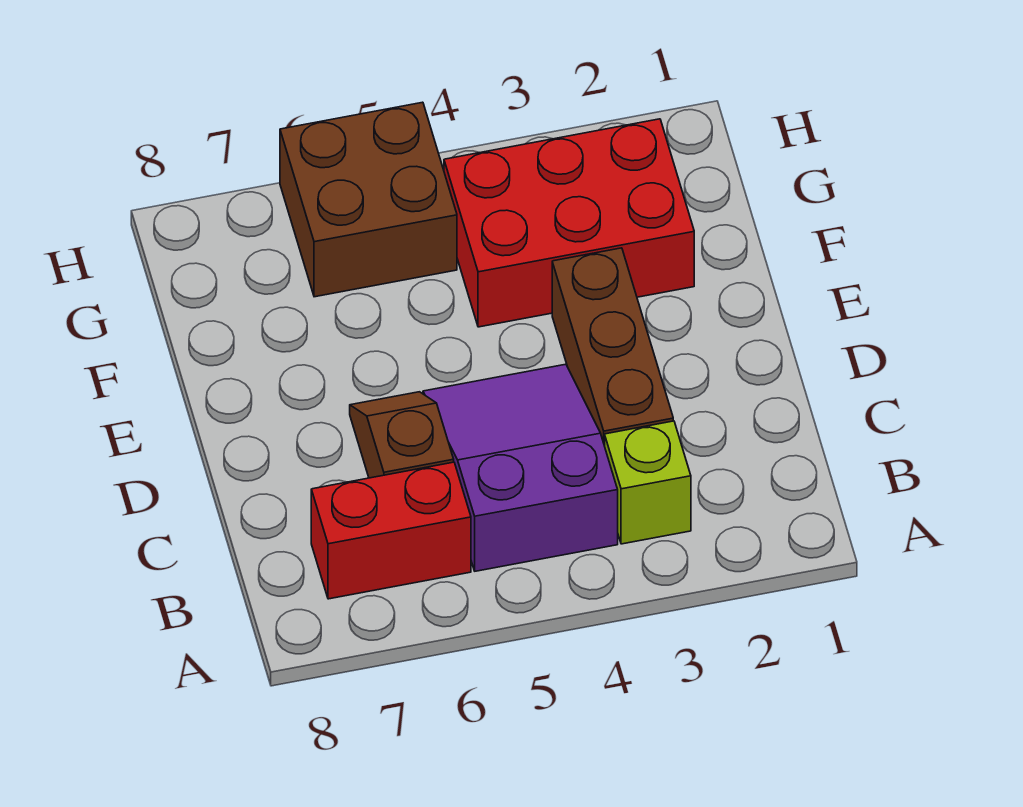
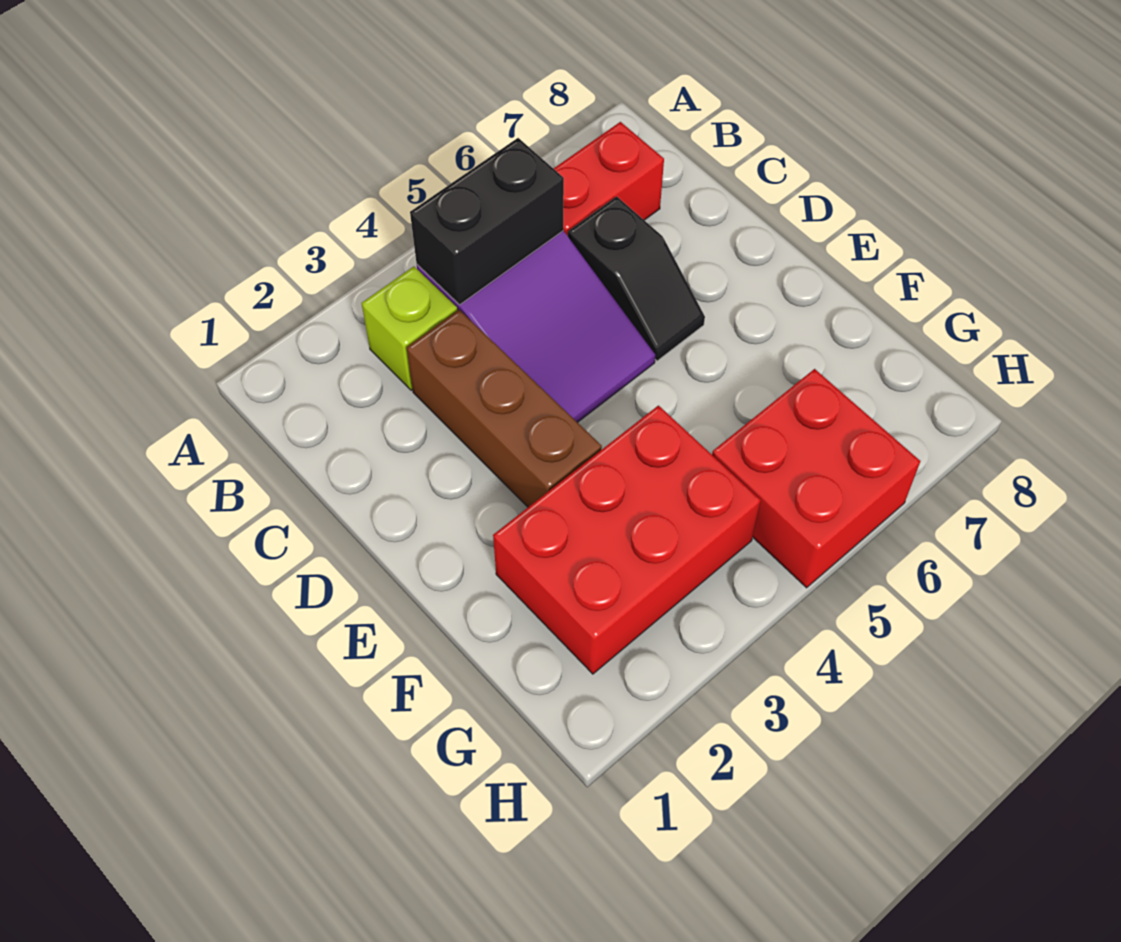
none -> black brick B4:B5 level 2
brown slope C6:D6 level 1 top C -> black slope C6:D6 level 1 top C
brown brick G5:H6 level 1 -> red brick G5:H6 level 1

